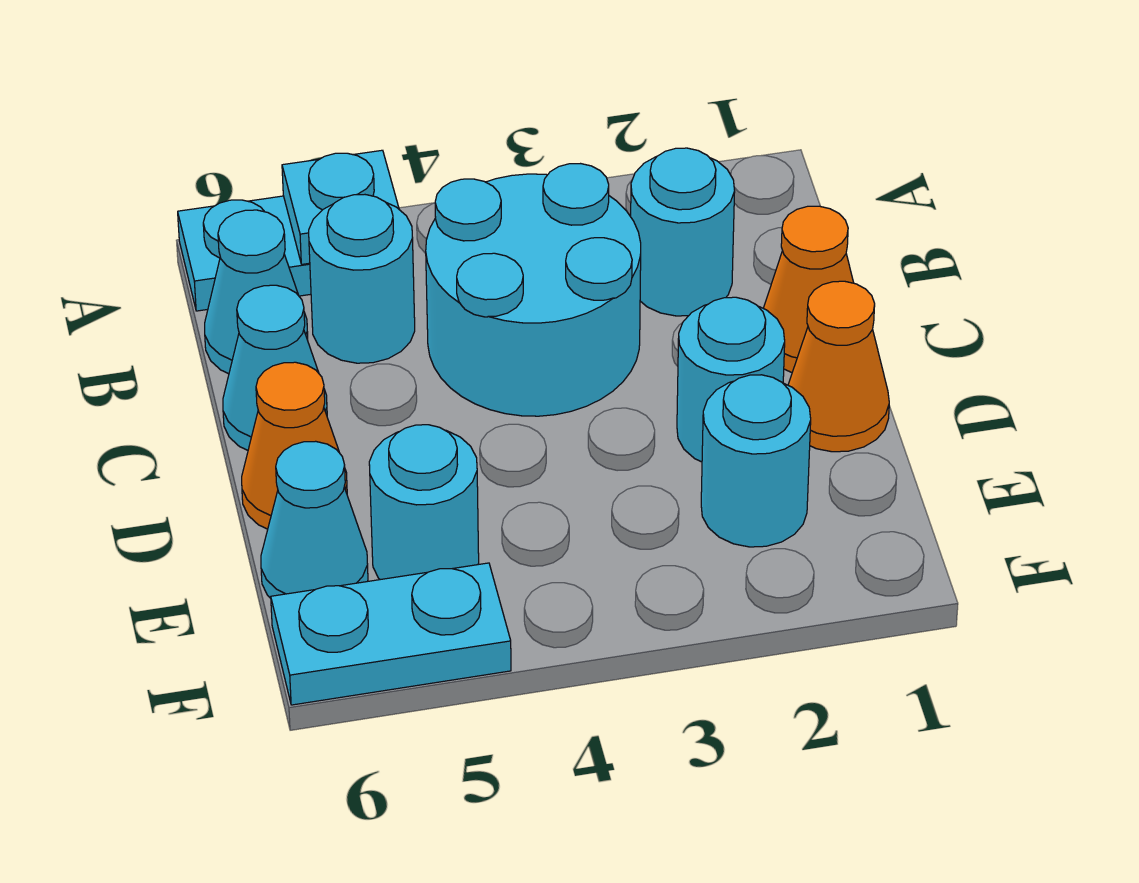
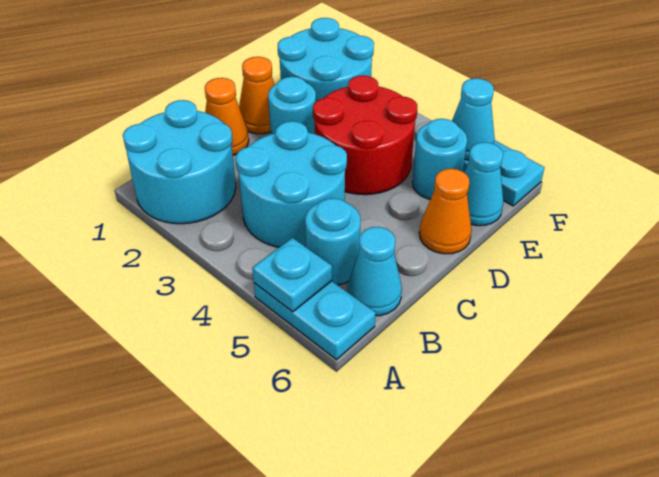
cyan round brick B2 level 1 -> cyan round brick A1:B2 level 1
cyan cone C6 level 1 -> cyan cone F5 level 2
none -> red round brick D3:E4 level 1
cyan round brick E2 level 1 -> cyan round brick E1:F2 level 1

